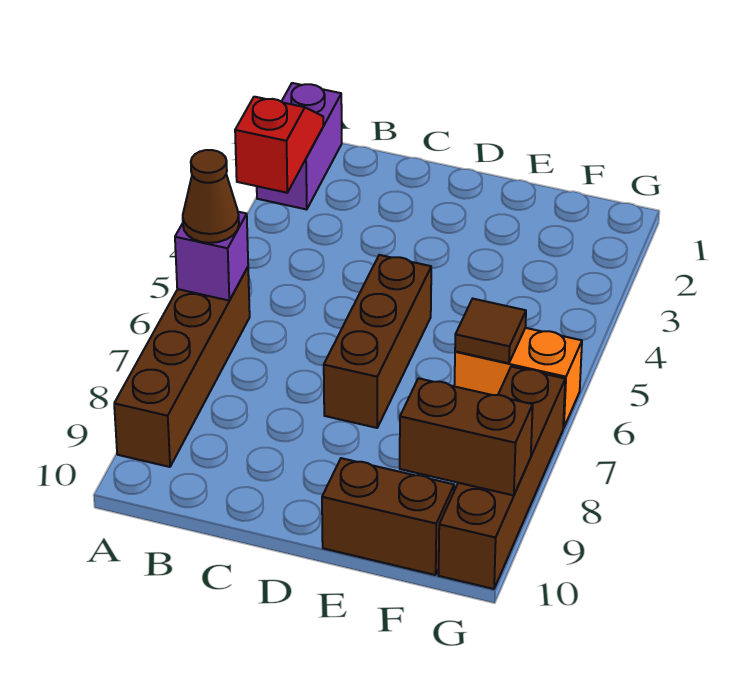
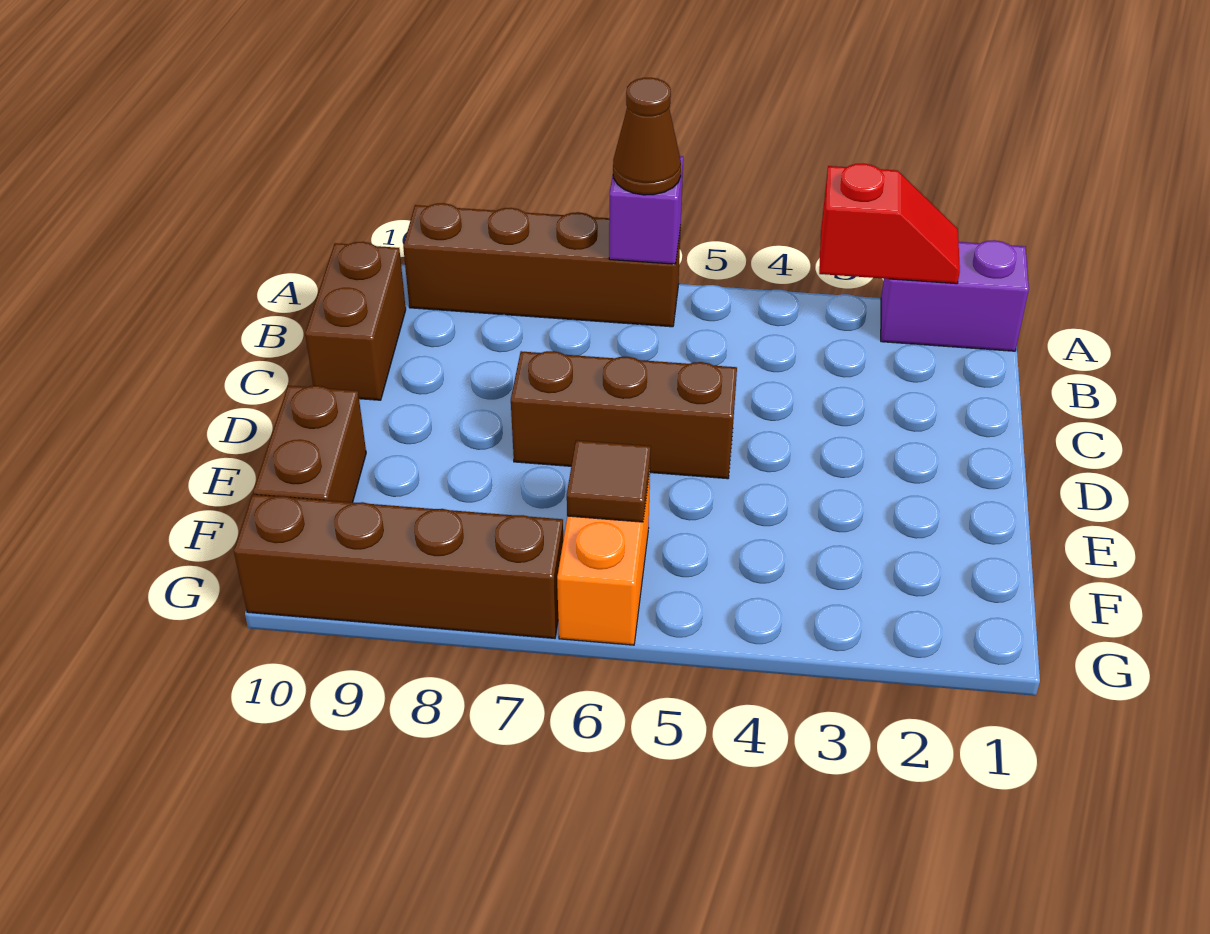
brown brick F9:G9 level 2 -> brown brick B10:C10 level 1

